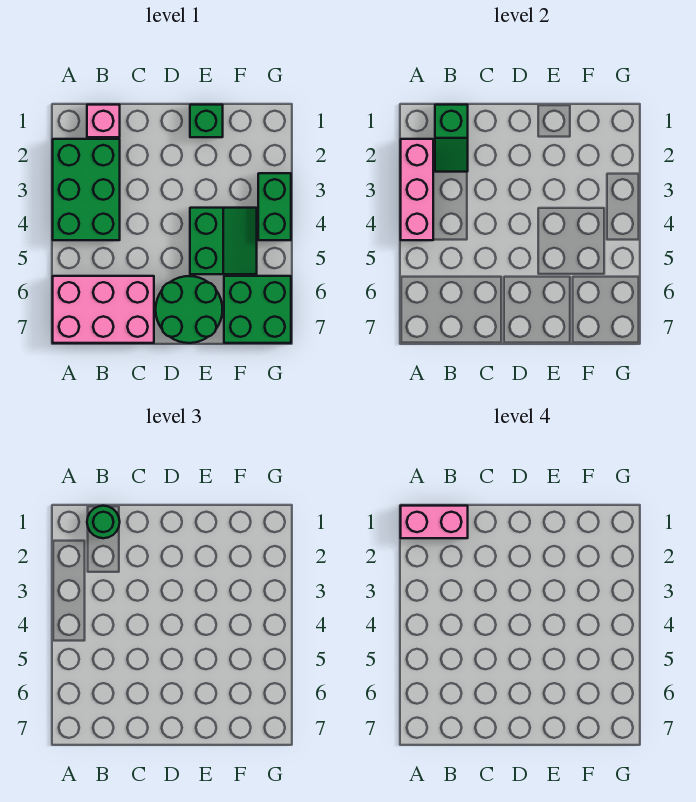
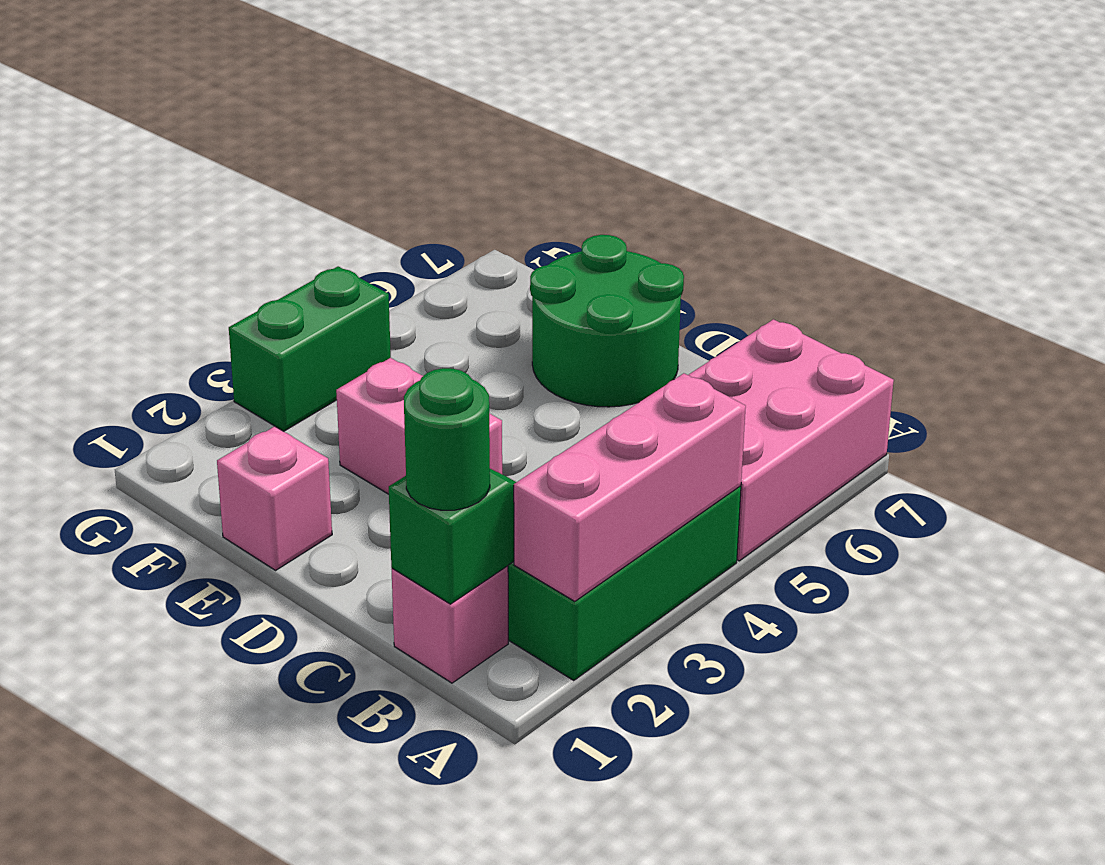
pink brick A1:B1 level 4 -> pink brick D3:E3 level 1
pink brick A6:C7 level 1 -> pink brick A5:B7 level 1
green brick E1 level 1 -> pink brick E1 level 1
green slope E4:F5 level 1 top E -> none
green brick F6:G7 level 1 -> none

